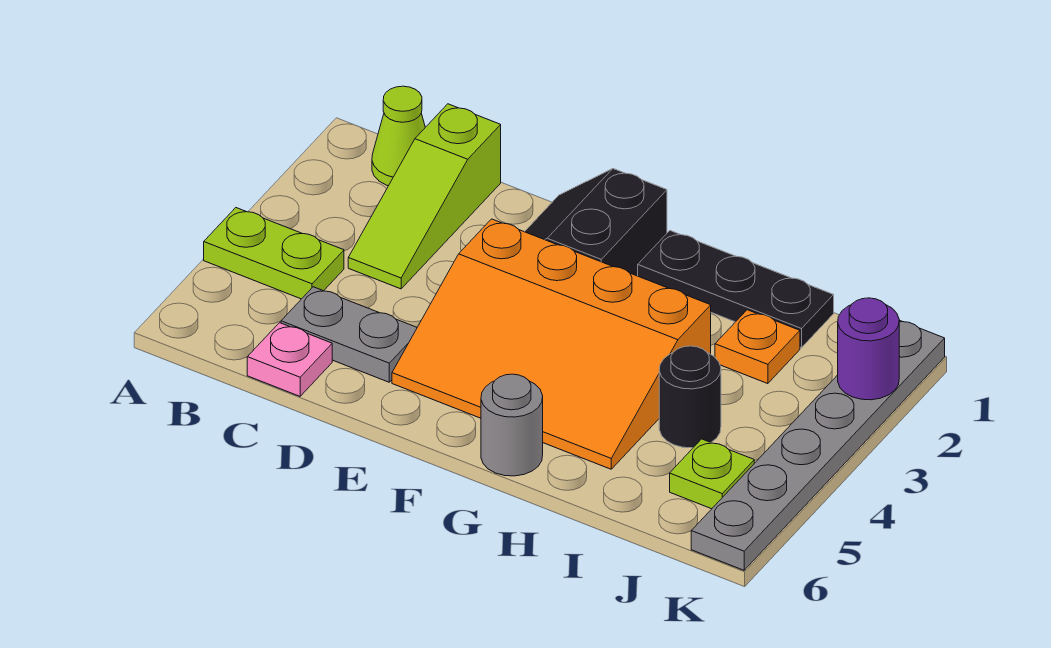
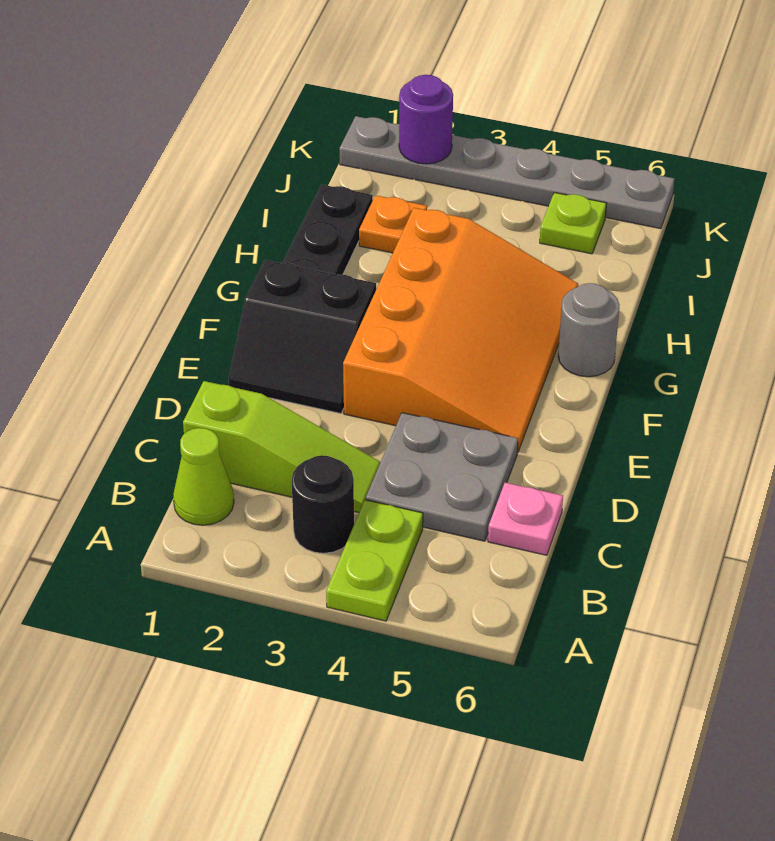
grey plate C5:D5 level 1 -> grey plate C4:D5 level 1
black round brick I4 level 1 -> black round brick B3 level 1

